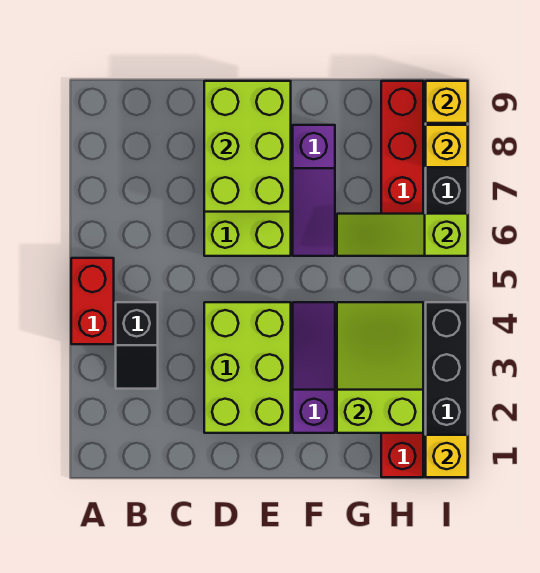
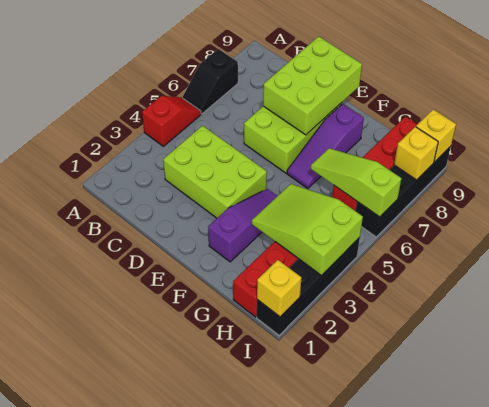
red brick A4:A5 level 1 -> red slope A4:A5 level 1 top 4
black slope B3:B4 level 1 top 4 -> black slope A6:A7 level 1 top 7
lime brick D2:E4 level 1 -> lime brick C3:E4 level 1
lime slope G2:H4 level 2 top 2 -> lime slope G3:I4 level 2 top I

